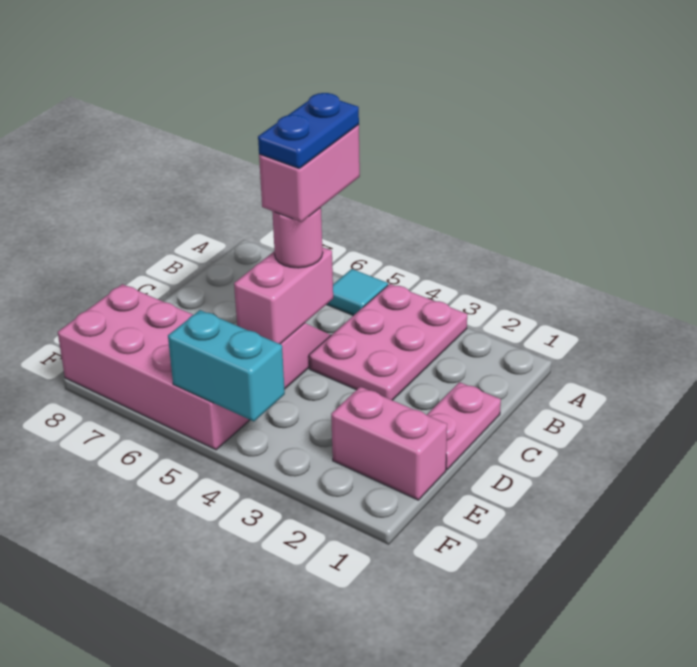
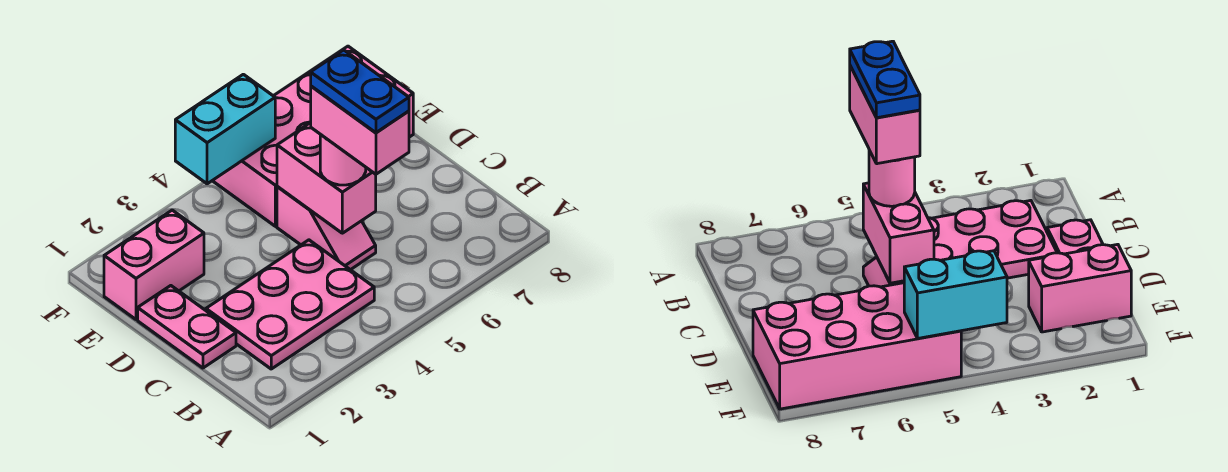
pink plate A3:C4 level 1 -> pink plate B2:C4 level 1
cyan tile A5 level 1 -> none

